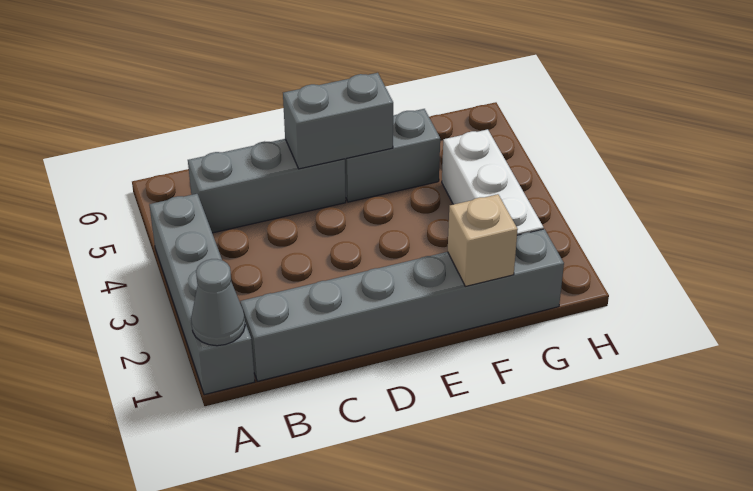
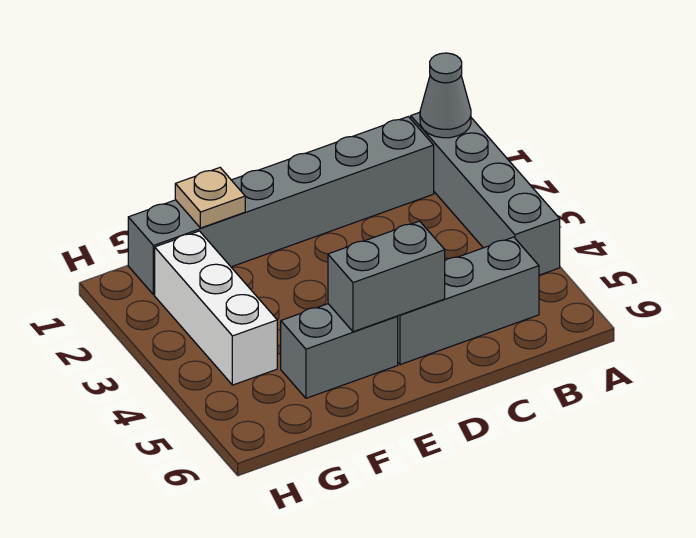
tan brick F1 level 2 -> tan plate F1 level 2

